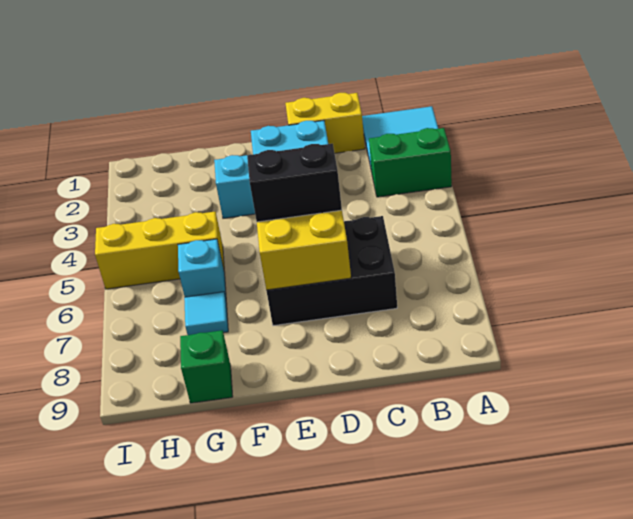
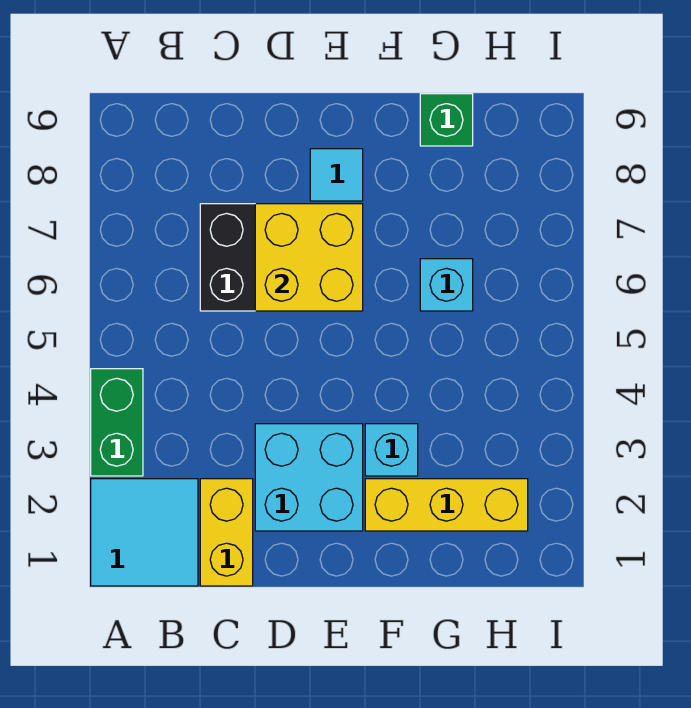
green brick A3:B3 level 1 -> green brick A3:A4 level 1
yellow brick C1:D1 level 1 -> yellow brick C1:C2 level 1
black brick D6:E6 level 3 -> none
yellow brick G5:I5 level 1 -> yellow brick F2:H2 level 1
cyan tile G7 level 1 -> cyan tile E8 level 1

